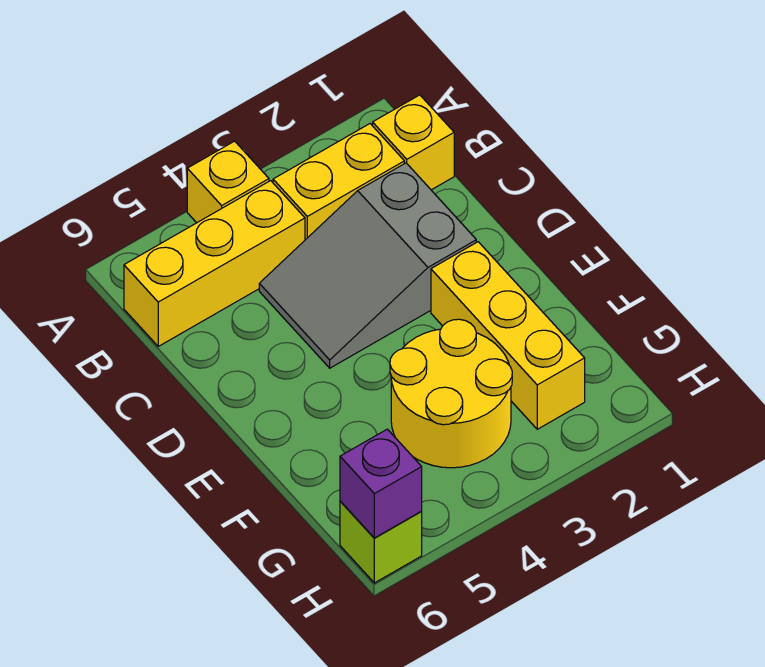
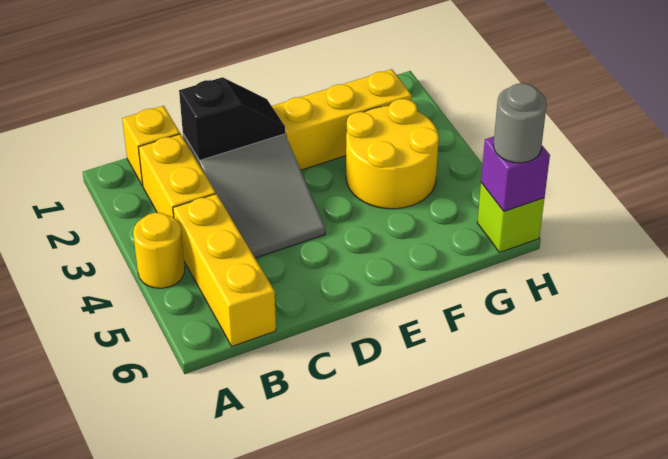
yellow brick A4 level 1 -> yellow round brick A4 level 1
none -> black slope C2:D2 level 2 top C
none -> grey round brick H6 level 3

